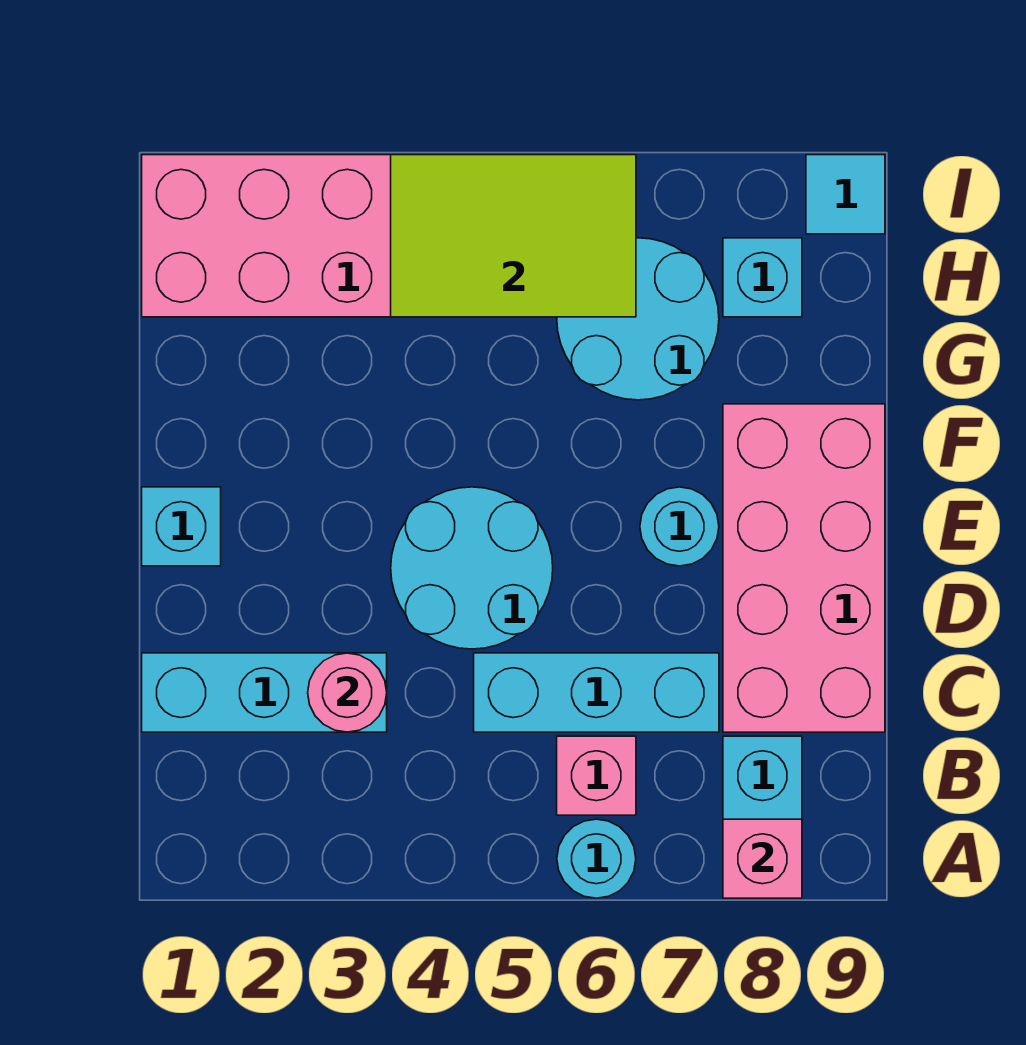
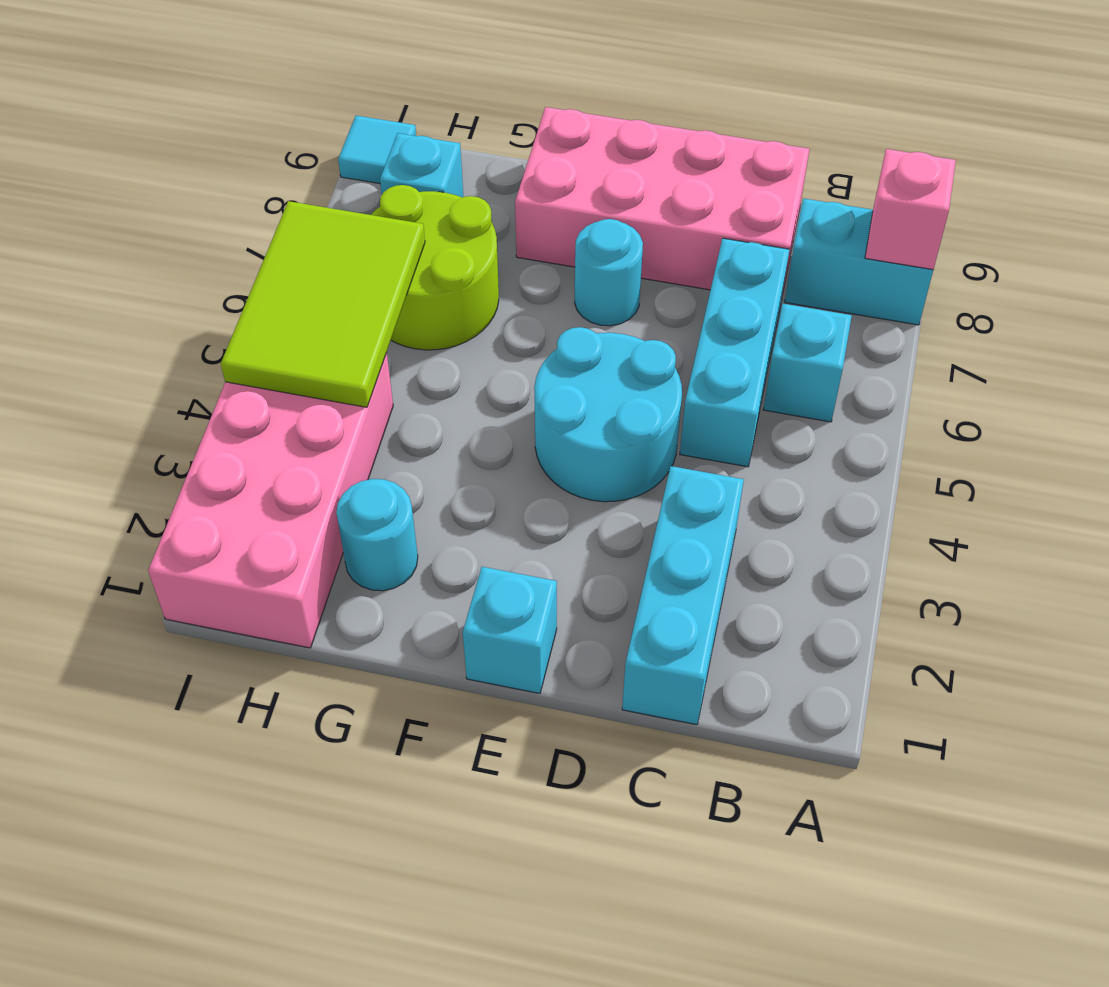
cyan round brick A6 level 1 -> cyan round brick G2 level 1
pink brick B6 level 1 -> cyan brick B6 level 1
pink round brick C3 level 2 -> none
cyan round brick G6:H7 level 1 -> lime round brick G6:H7 level 1

